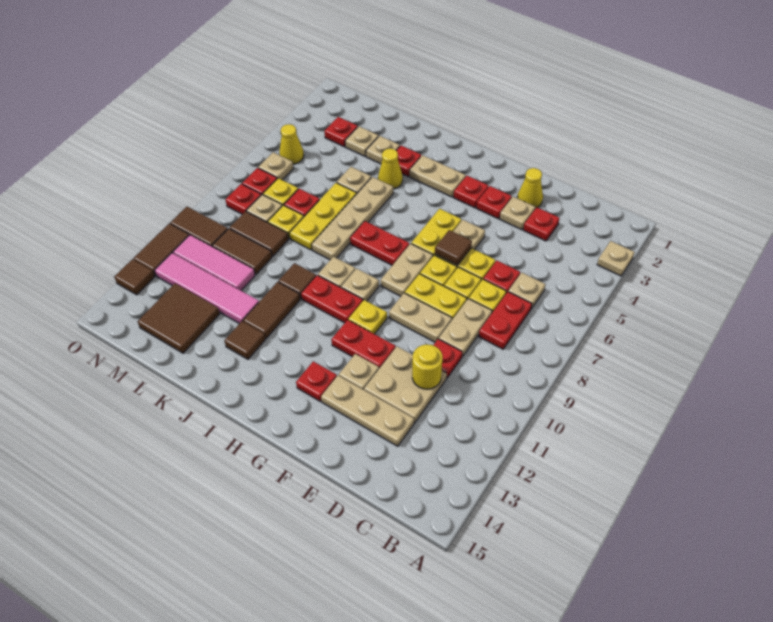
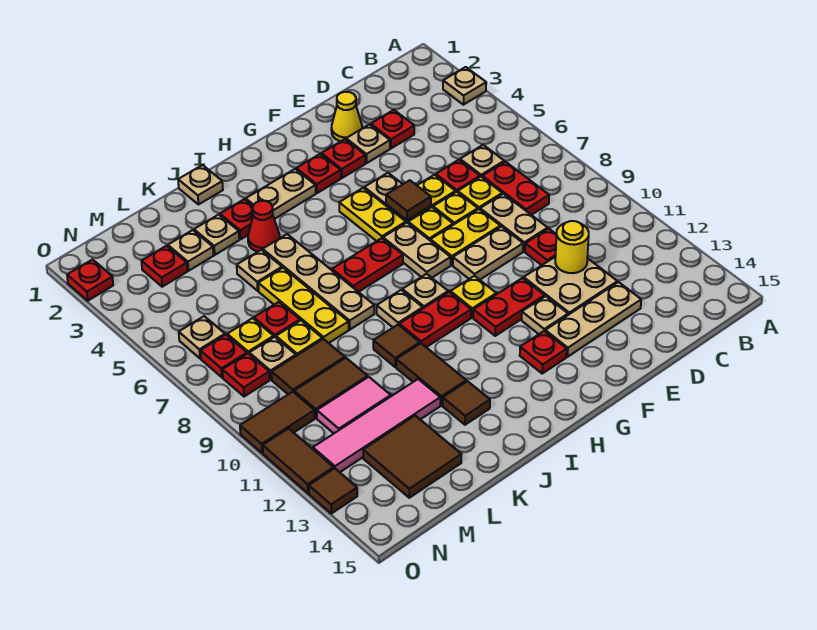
none -> tan plate J1 level 1
yellow cone J4 level 1 -> red cone J4 level 1
pink tile L11:N11 level 1 -> pink tile L11:M11 level 1
yellow cone N5 level 1 -> none
none -> red plate O2 level 1

